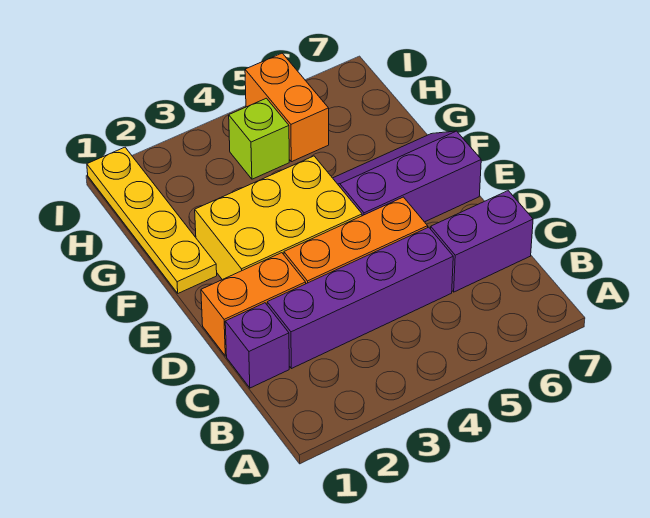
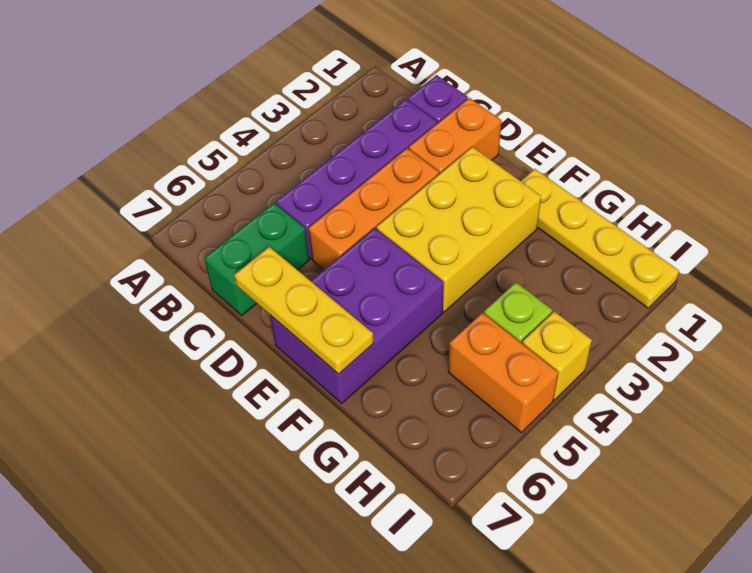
purple brick C6:C7 level 1 -> green brick C6:C7 level 1
none -> yellow plate D7:F7 level 2
purple slope E5:F7 level 1 top E -> purple brick E5:F7 level 1
none -> yellow brick I4 level 1

